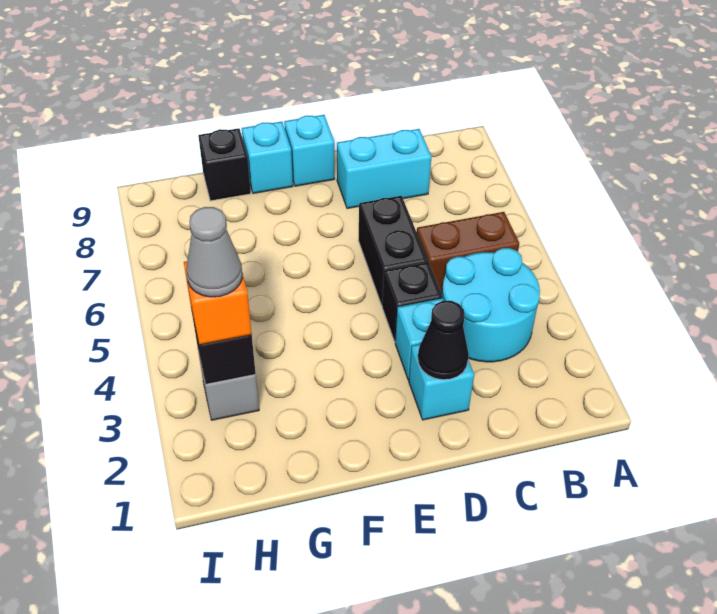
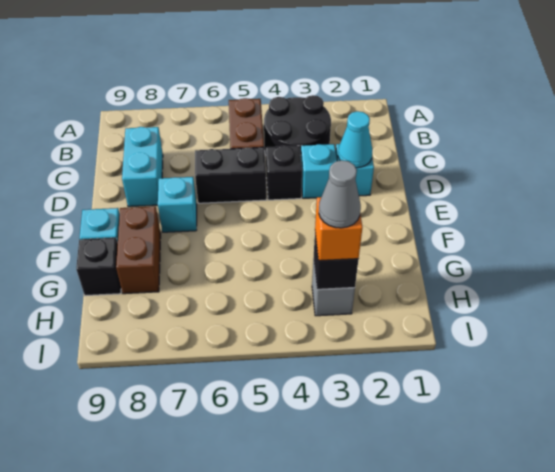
cyan round brick B3:C4 level 1 -> black round brick B3:C4 level 1
black cone D2 level 2 -> cyan cone D2 level 2
cyan brick E9 level 1 -> cyan brick E7 level 1
none -> brown brick F8:G8 level 1

